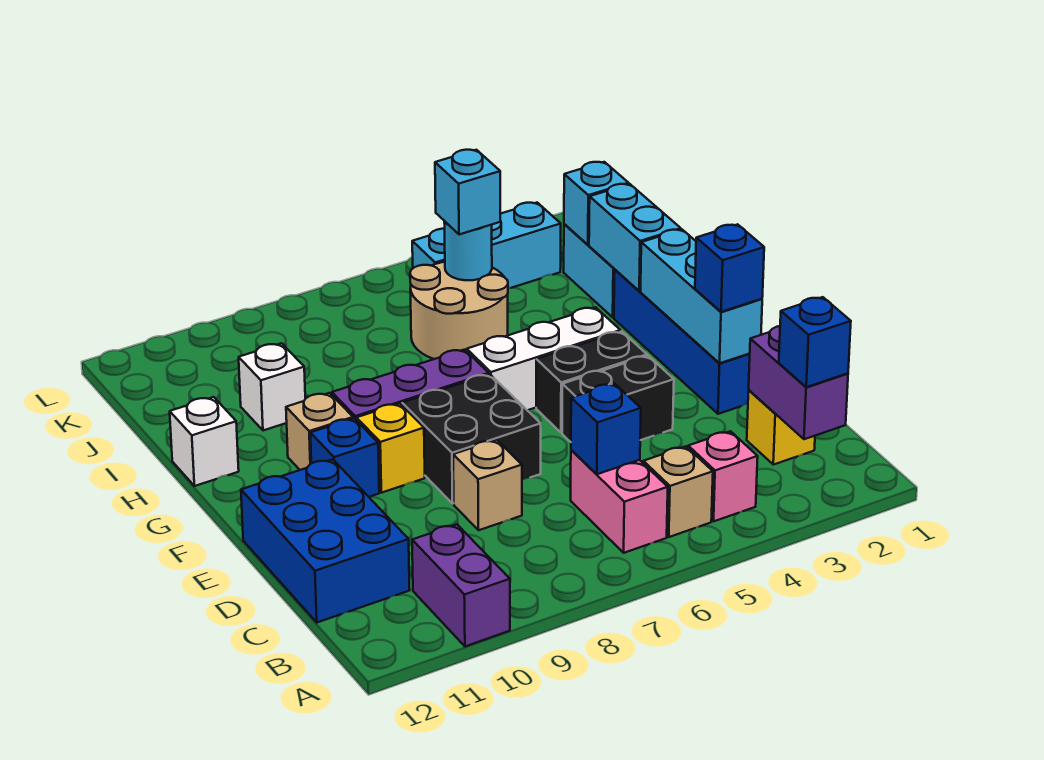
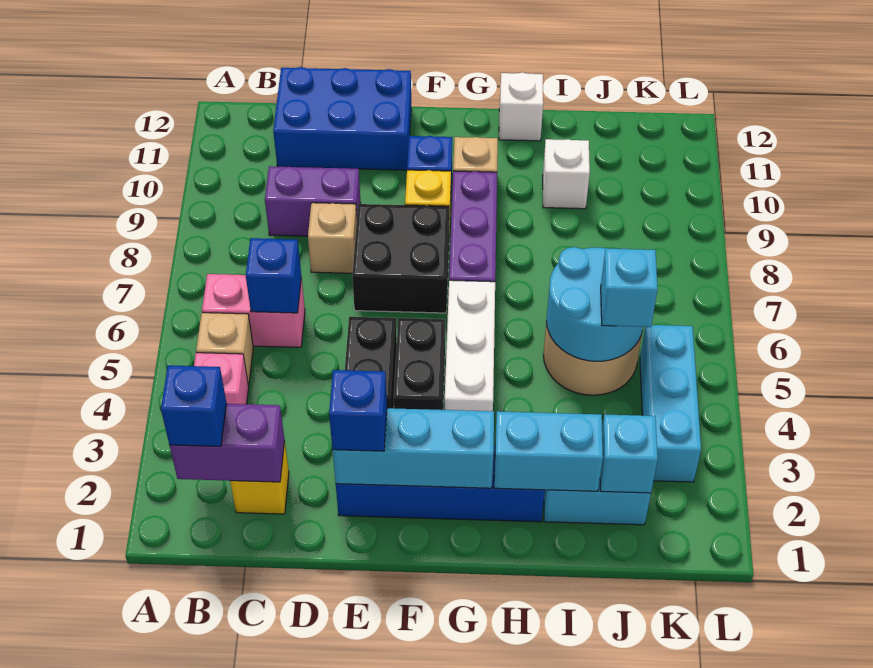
purple brick A10:B10 level 1 -> purple brick C9:D9 level 1
cyan round brick J5 level 2 -> cyan round brick I5:J6 level 2

